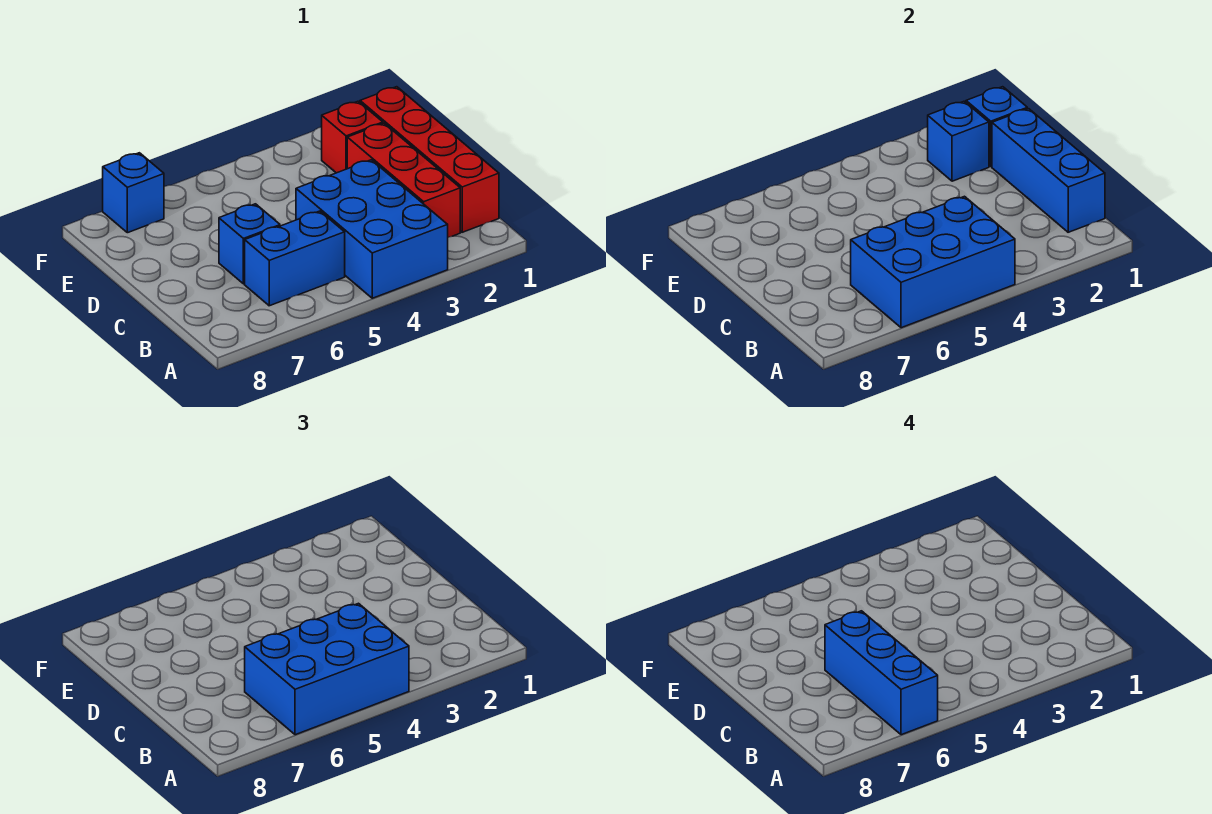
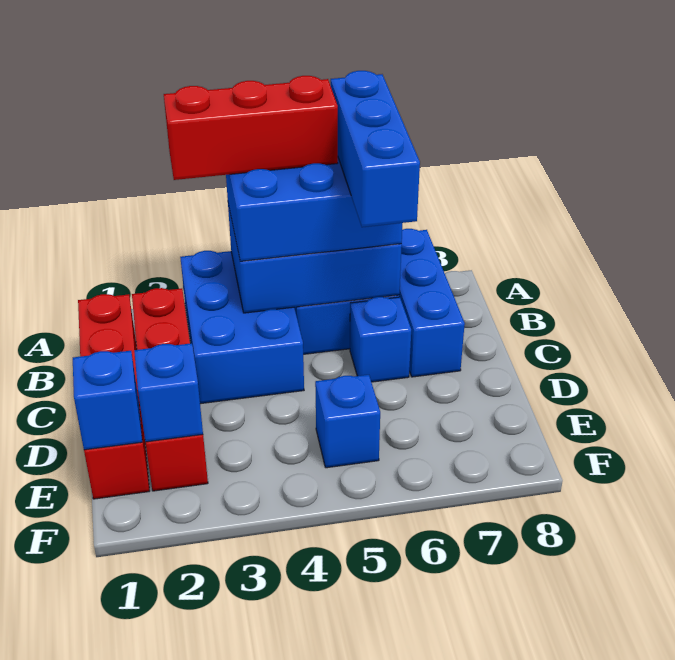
none -> red brick A3:A5 level 4
blue brick B1:D1 level 2 -> blue brick A7:C7 level 1
blue brick F7 level 1 -> blue brick E5 level 1

